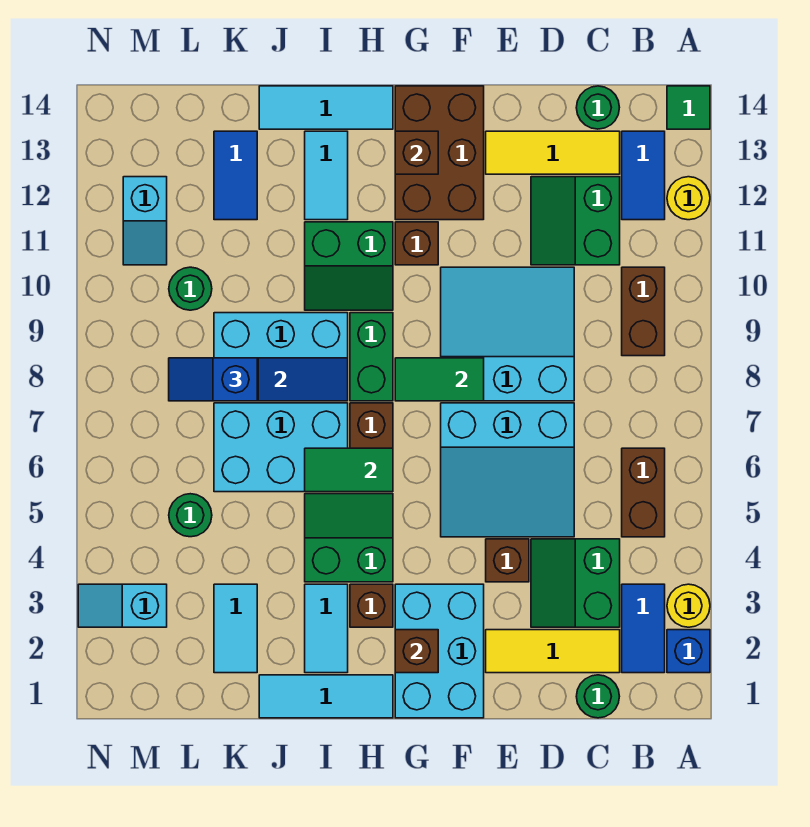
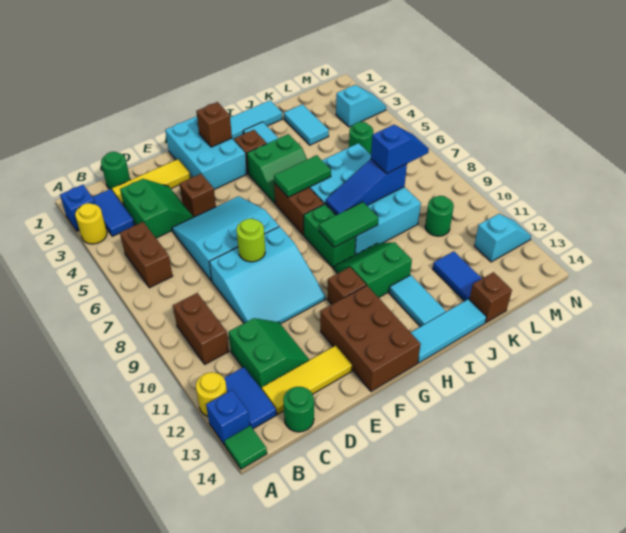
none -> blue brick A13 level 1
none -> lime round brick E8 level 2
green tile F8:G8 level 2 -> green tile H9:I9 level 2
brown brick G13 level 2 -> brown brick K14 level 1
cyan slope M11:M12 level 1 top 12 -> cyan slope M12:N12 level 1 top M

